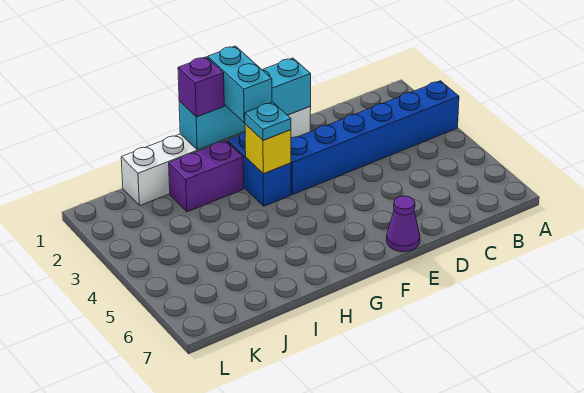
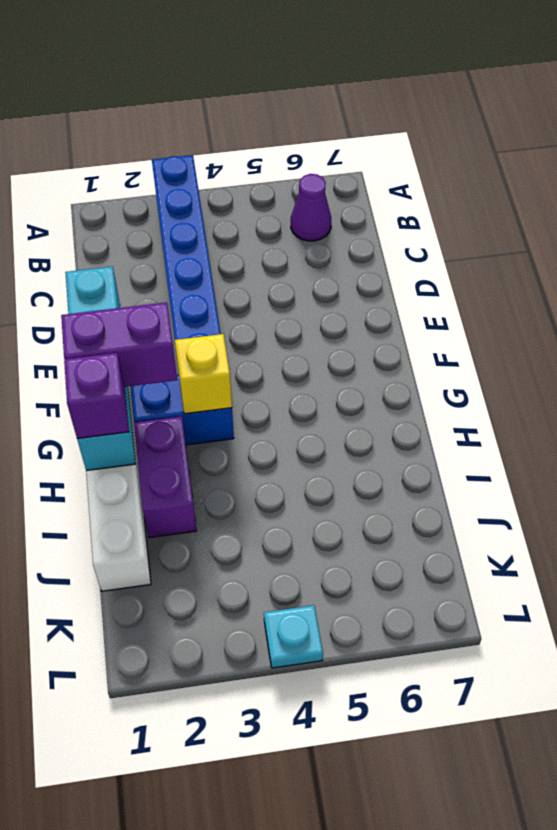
purple cone E7 level 1 -> purple cone B6 level 1
cyan brick G1:G2 level 3 -> purple brick G1:G2 level 3
cyan plate G3 level 3 -> cyan plate L4 level 1

